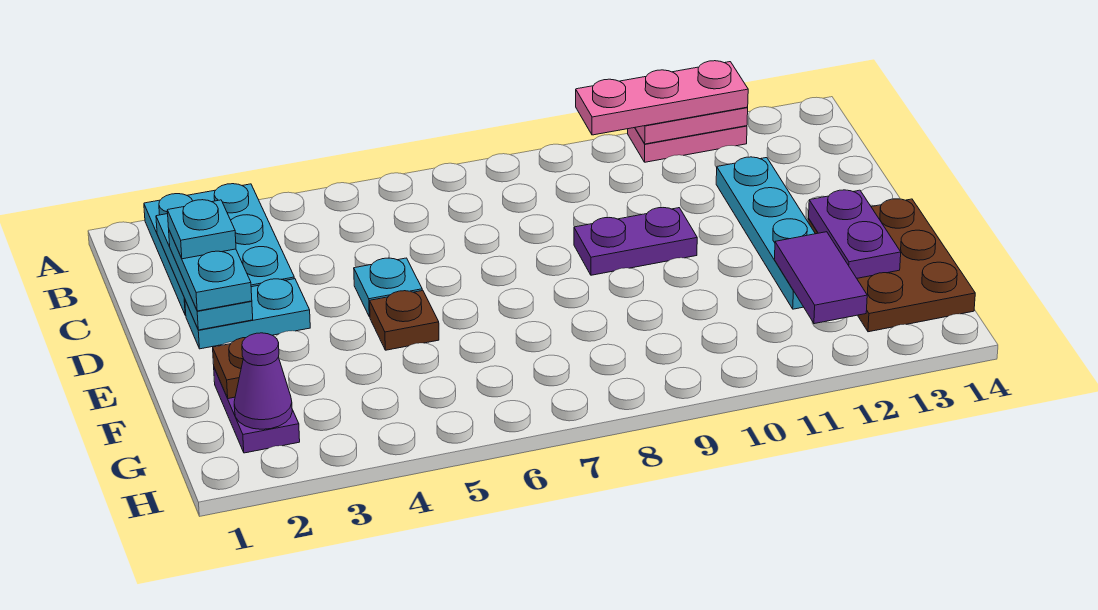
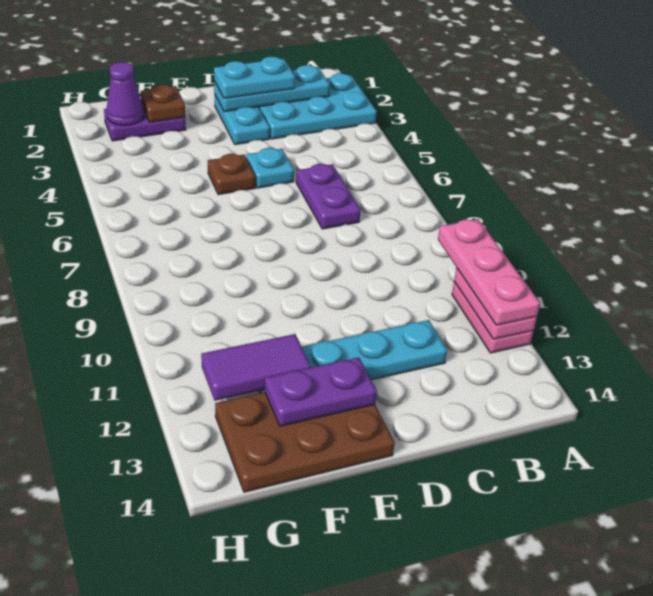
cyan plate C2 level 4 -> none
purple plate D9:D10 level 1 -> purple plate C6:C7 level 1

